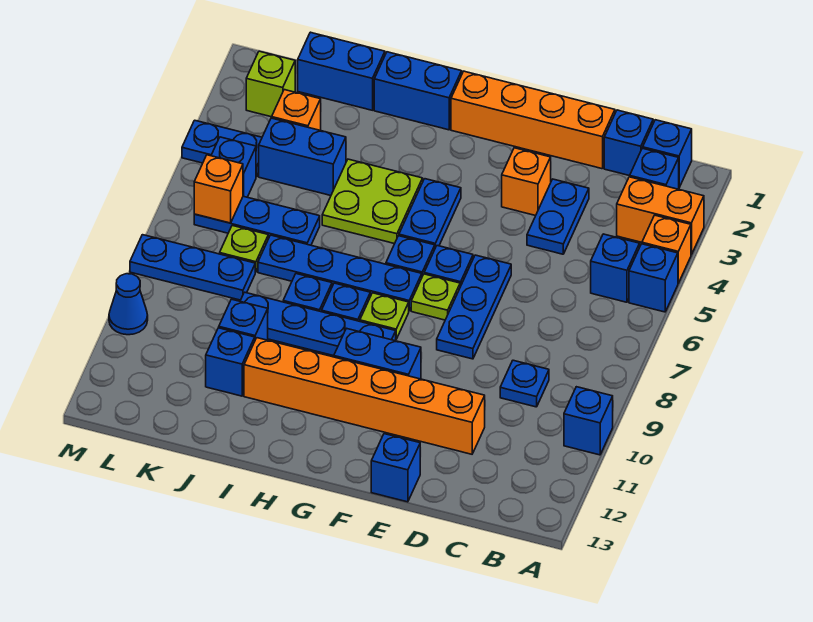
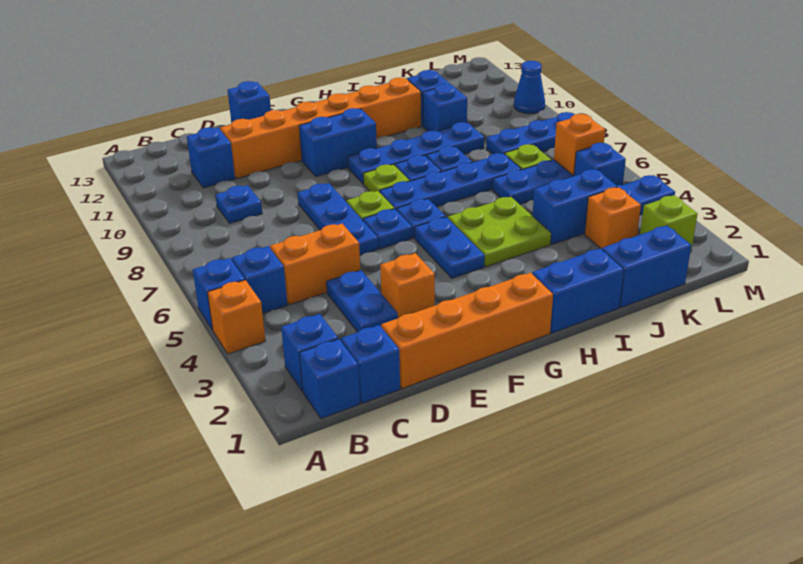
orange brick A3:B3 level 1 -> orange brick C5:D5 level 1
blue brick A10 level 1 -> blue brick C11 level 1

